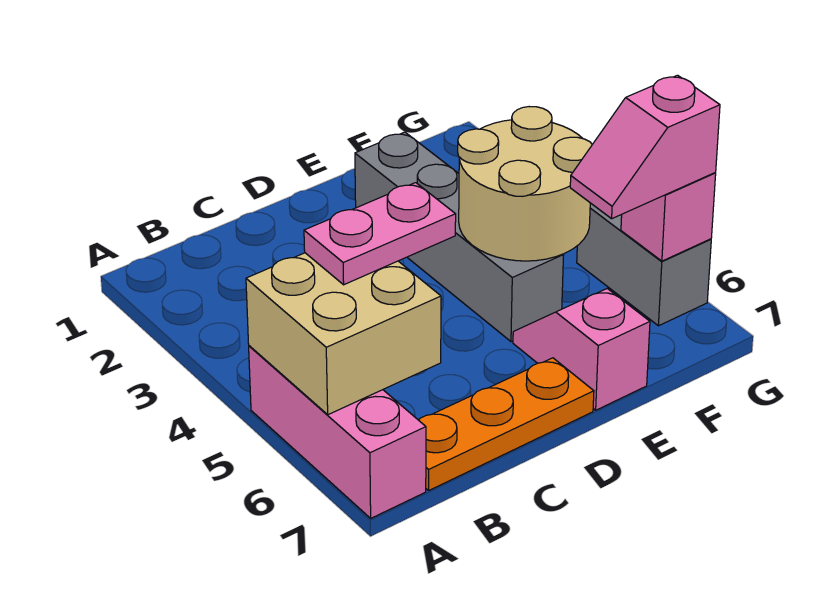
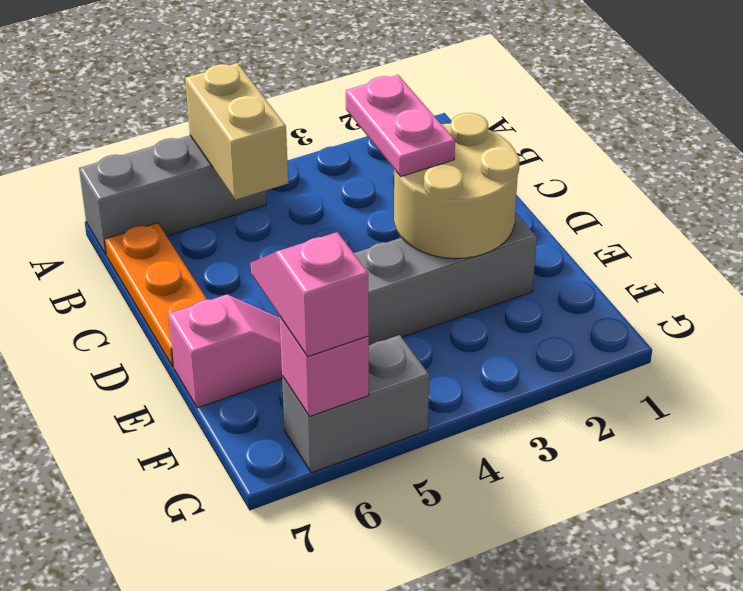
pink brick A5:A7 level 1 -> grey brick A5:A7 level 1
tan brick A5:B6 level 2 -> tan brick A5:B5 level 2
pink plate B5:C5 level 3 -> pink plate C3:D3 level 3
tan round brick E4:F5 level 2 -> tan round brick D2:E3 level 2

